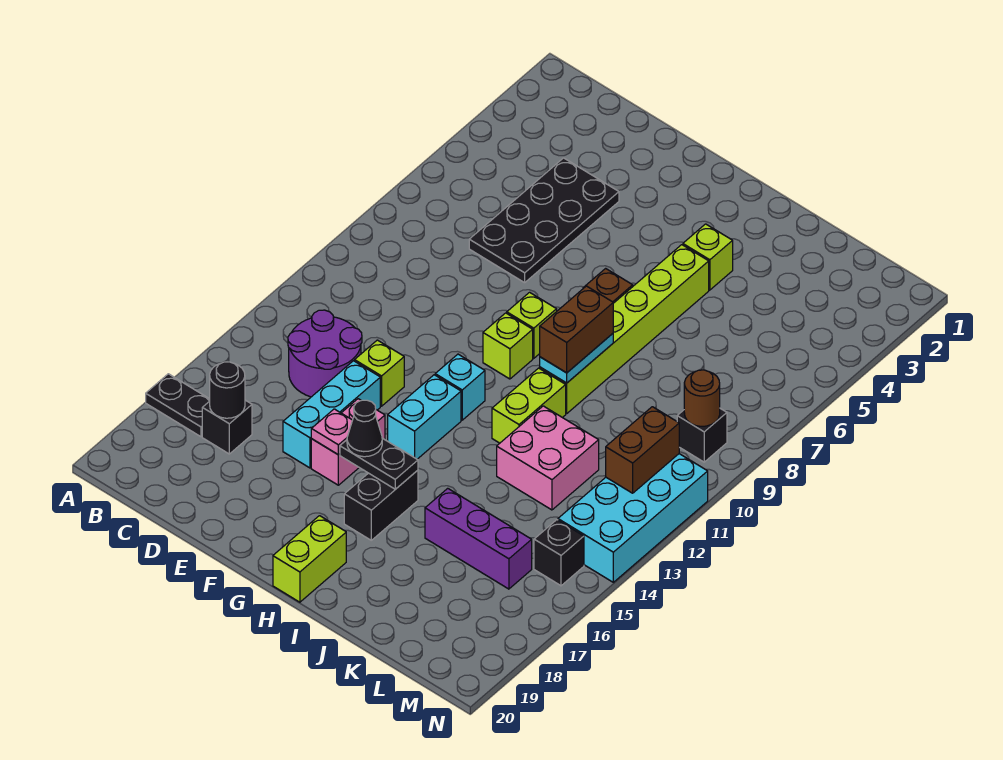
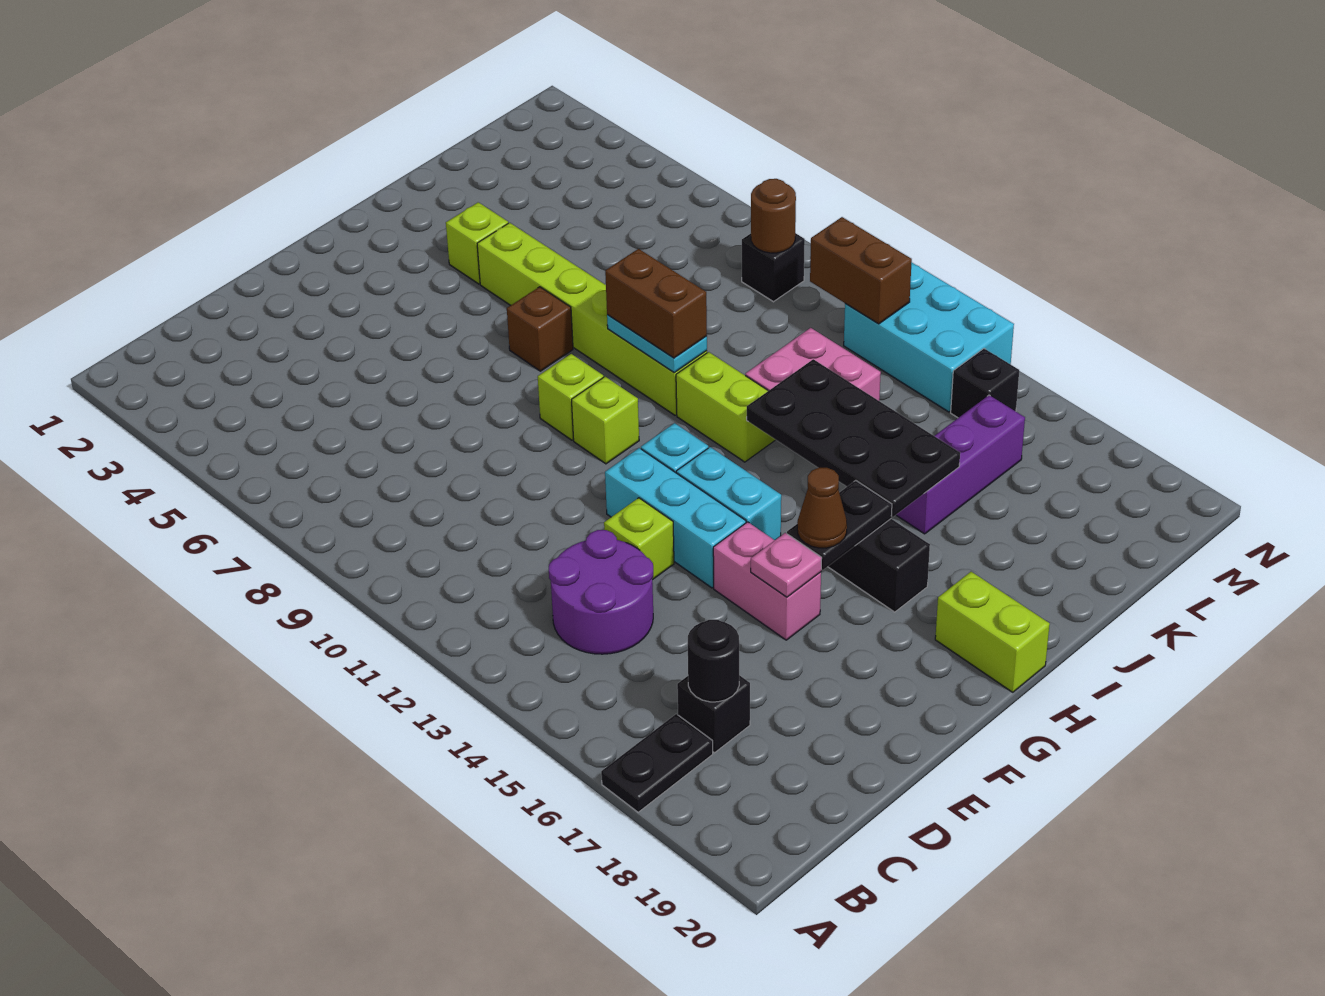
black plate D4:E7 level 1 -> black plate I13:J16 level 2
cyan brick E14:E16 level 1 -> cyan brick F12:F14 level 1
black cone G16 level 3 -> brown cone G16 level 3
cyan brick M11:N14 level 1 -> cyan brick M12:N14 level 1

